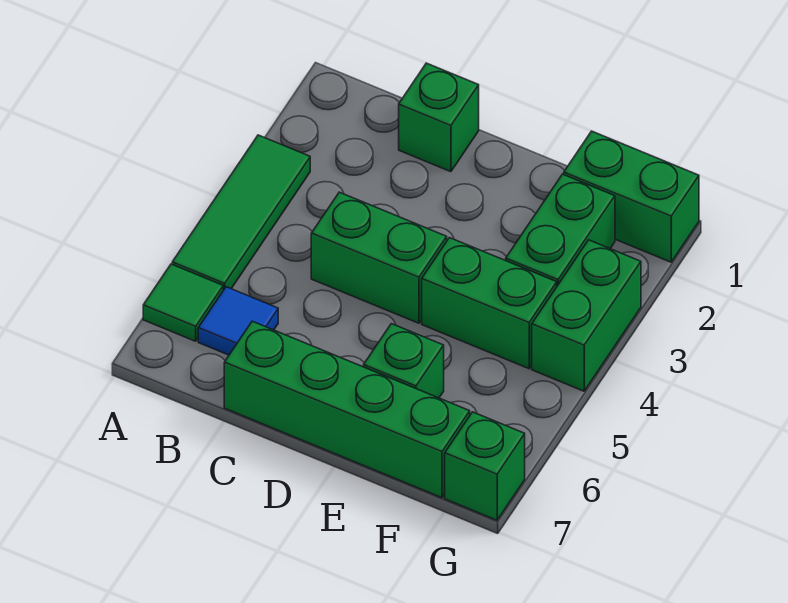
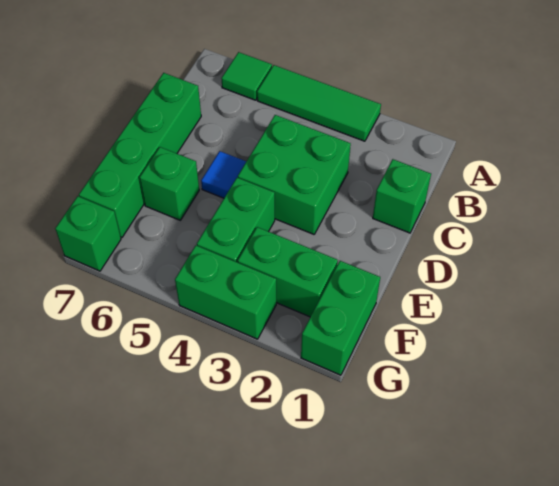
blue tile B6 level 1 -> blue tile D5 level 1
green brick C4:D4 level 1 -> green brick C3:D4 level 1

